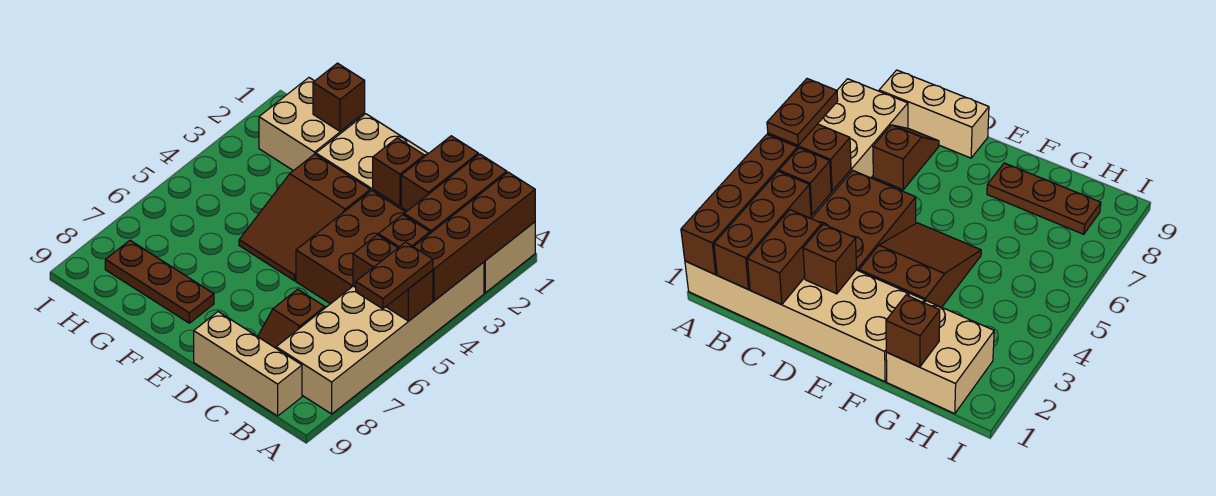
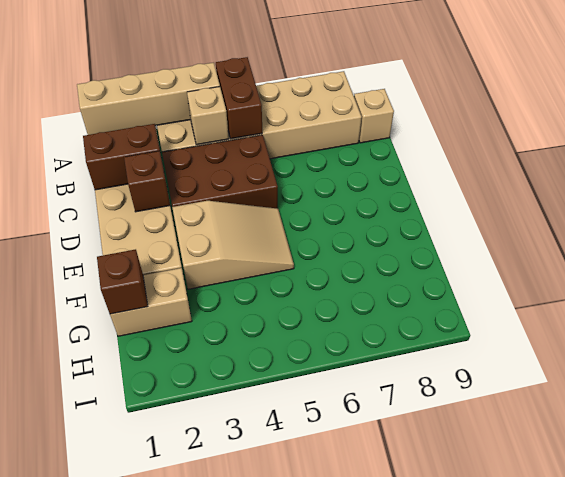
brown brick A1:A4 level 2 -> tan brick A1:A4 level 2
brown plate A5:A6 level 3 -> none
brown brick B1:B3 level 2 -> none
brown brick B4 level 2 -> tan brick B4 level 2
tan brick B9:D9 level 1 -> tan brick B9 level 1
brown slope C7:C8 level 1 top 7 -> none
brown slope E3:F5 level 1 top 3 -> tan slope E3:F5 level 1 top 3
brown plate F8:H8 level 1 -> none
tan brick G1:H2 level 1 -> tan brick G1:G2 level 1

